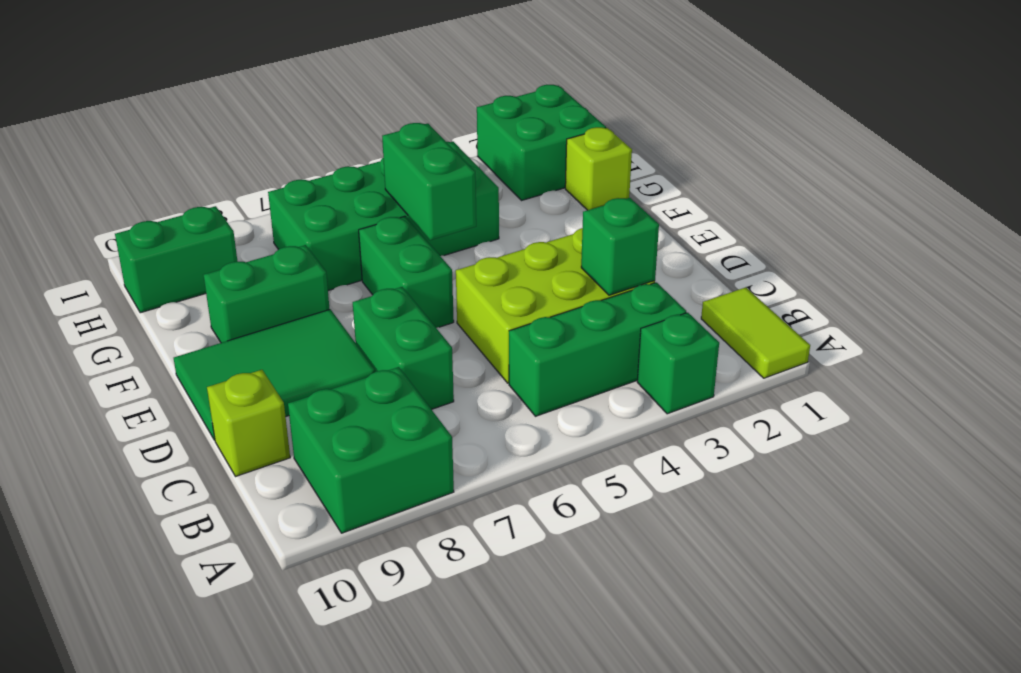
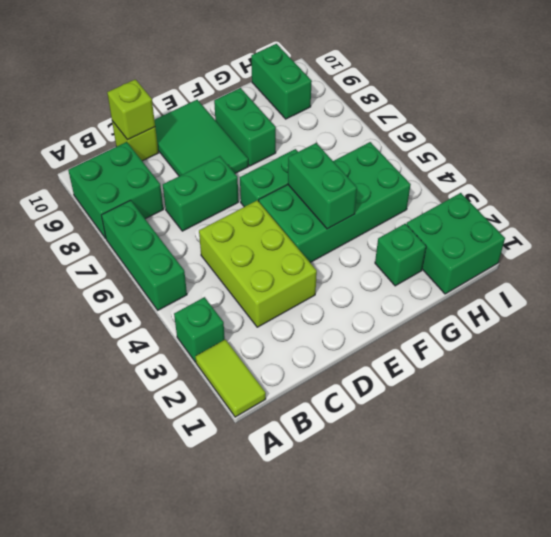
lime tile A1:B1 level 1 -> lime tile A1:A2 level 1
green brick B3:B5 level 1 -> green brick A5:A7 level 1
green brick C3 level 2 -> green brick G2 level 1
green brick F5:G5 level 2 -> green brick F4:F5 level 2
lime brick G1 level 1 -> lime brick C10 level 2
green brick G4:H7 level 1 -> green brick E4:H5 level 1

